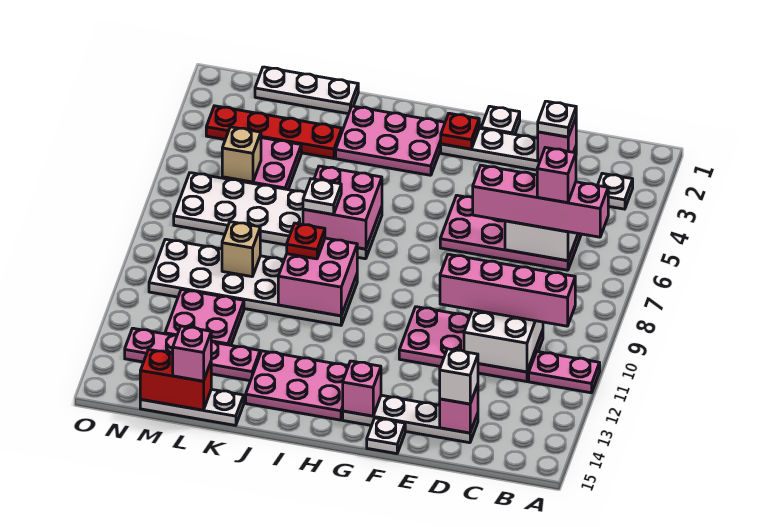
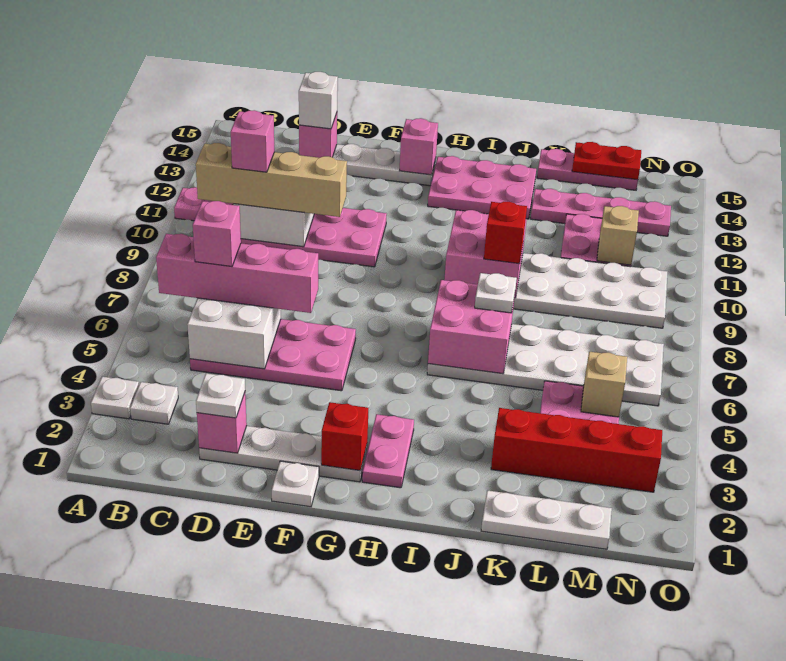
pink brick B10:E10 level 3 -> tan brick B10:E10 level 3
white plate F15 level 1 -> white plate A3 level 1
red plate G2 level 2 -> red brick G2 level 2
pink plate H2:J3 level 1 -> pink plate H2:H3 level 1
red plate J9 level 3 -> red brick J9 level 3
red plate K3:N3 level 1 -> red brick K3:N3 level 1
white plate K15:M15 level 1 -> pink plate K15:M15 level 1
tan brick L9 level 2 -> tan brick M11 level 2
red brick L15:M15 level 2 -> red plate L15:M15 level 2
pink brick L15 level 3 -> pink brick C10 level 4

